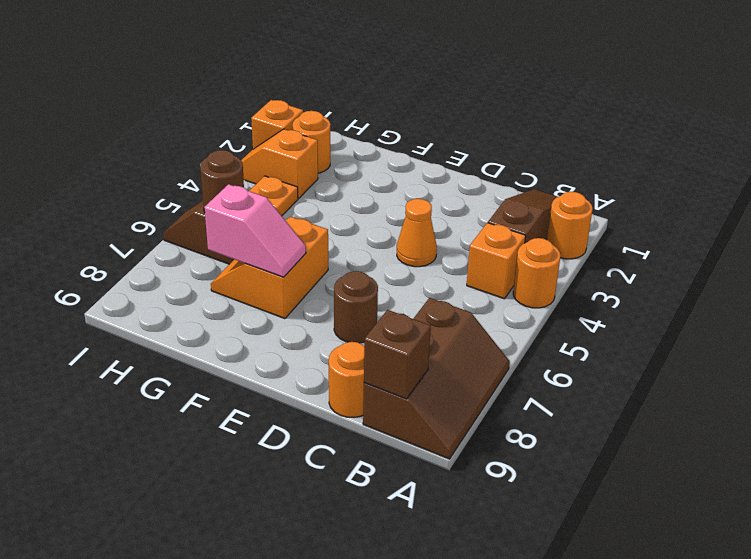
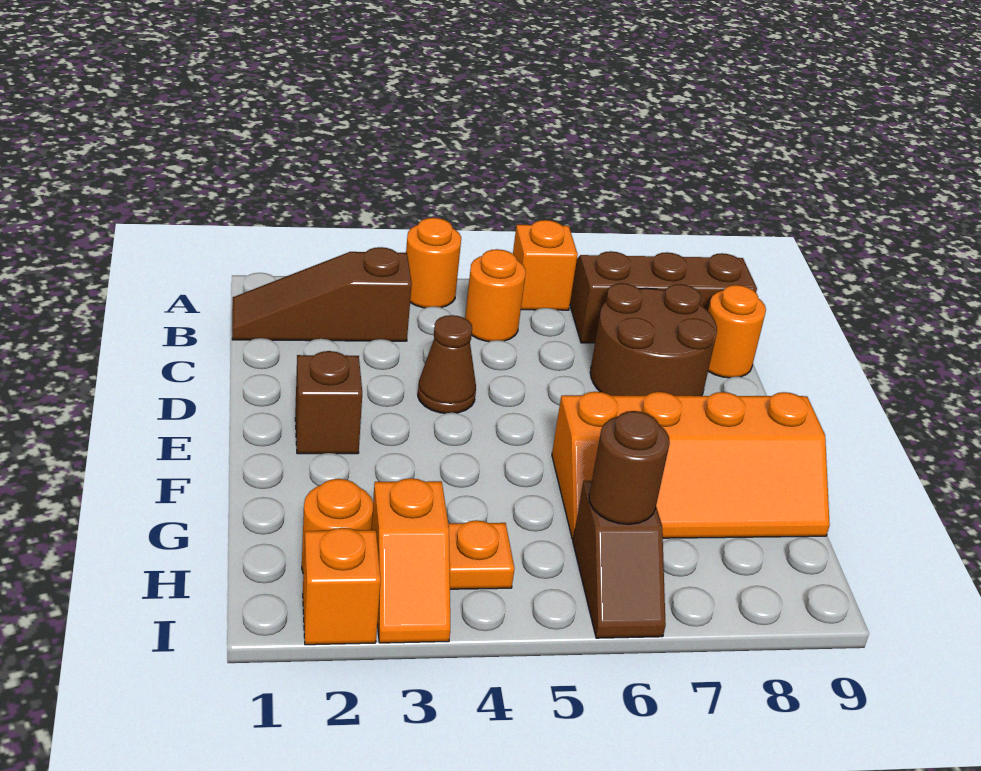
orange round brick A2 level 1 -> orange round brick B5 level 1
orange brick B4 level 1 -> orange brick A6 level 1
brown brick B9 level 2 -> brown brick E2 level 1
orange cone D4 level 1 -> brown cone D4 level 1
brown round brick D7 level 1 -> brown round brick C7:D8 level 1
orange slope F6:G7 level 1 top F -> orange slope F6:G9 level 1 top F
pink slope F7:G7 level 2 top G -> none

